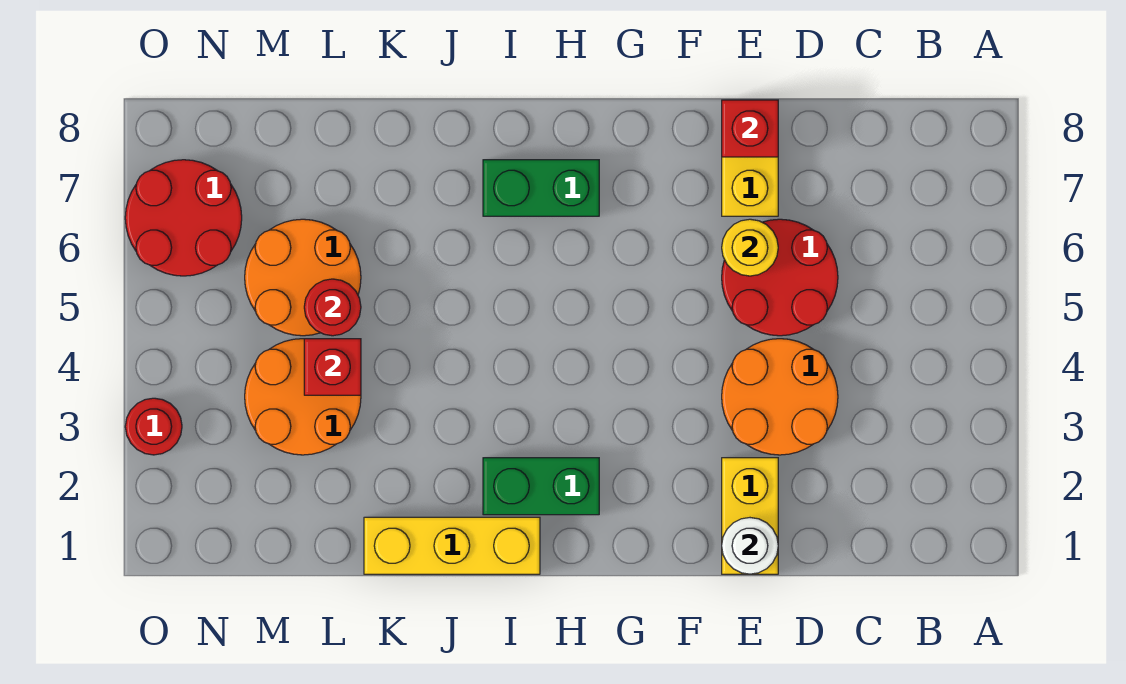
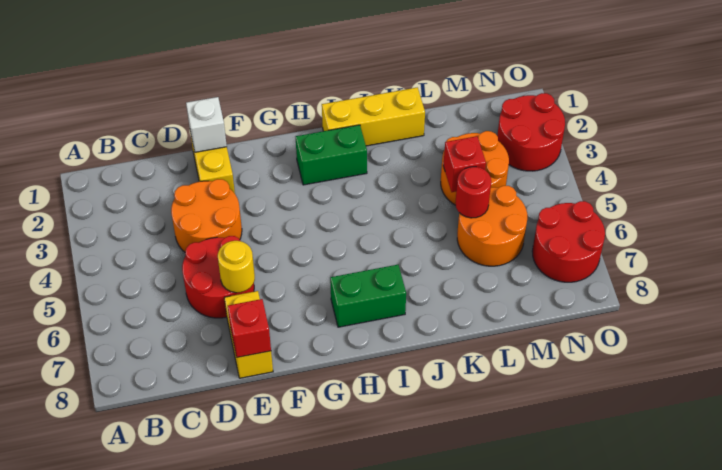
white round brick E1 level 2 -> white brick E1 level 2
red round brick O3 level 1 -> red round brick N2:O3 level 1

